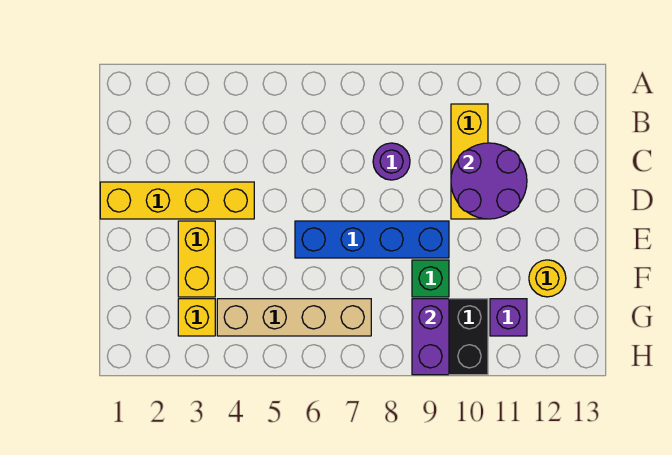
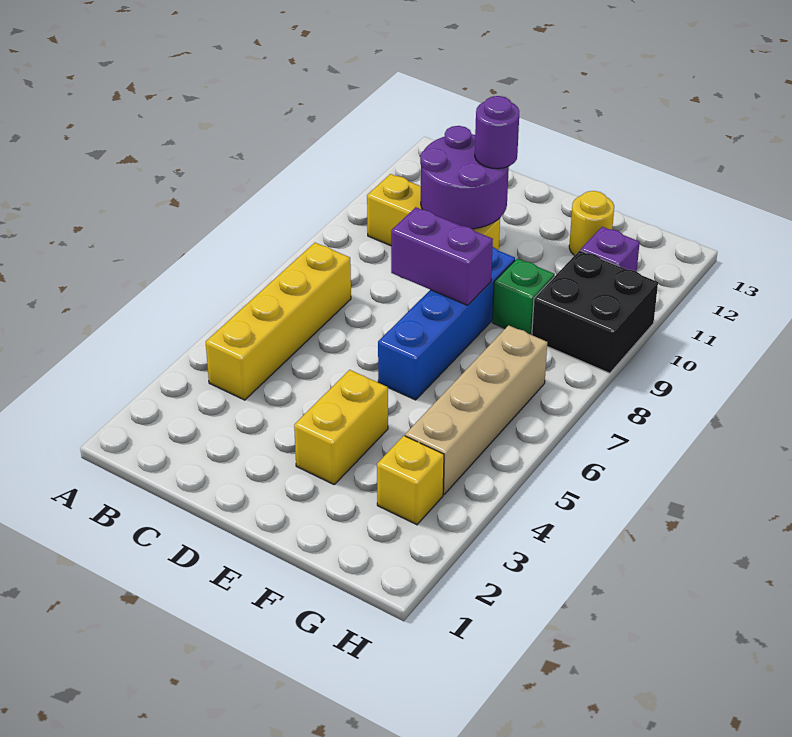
purple round brick C8 level 1 -> purple round brick D11 level 3
yellow brick D1:D4 level 1 -> yellow brick B4:B7 level 1
yellow brick E3:F3 level 1 -> yellow brick E3:E4 level 1
purple brick G9:H9 level 2 -> purple brick D8:E8 level 2

